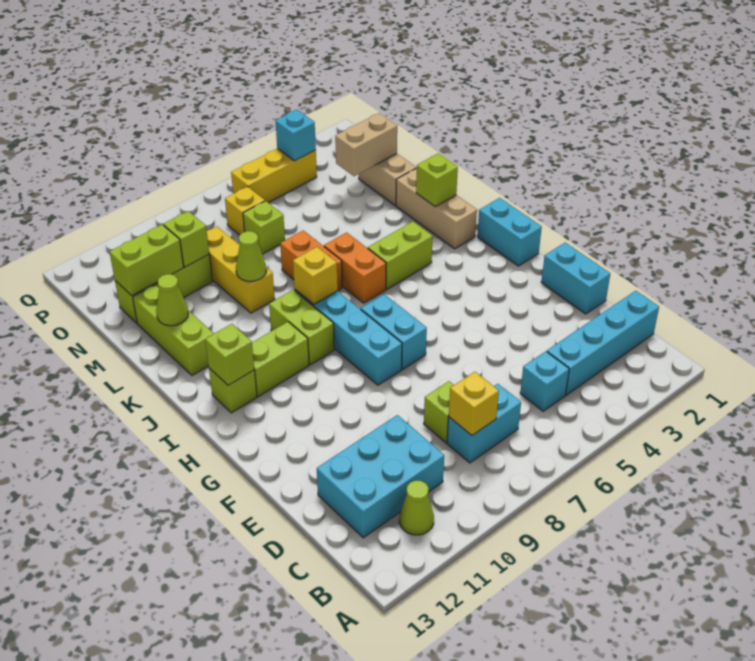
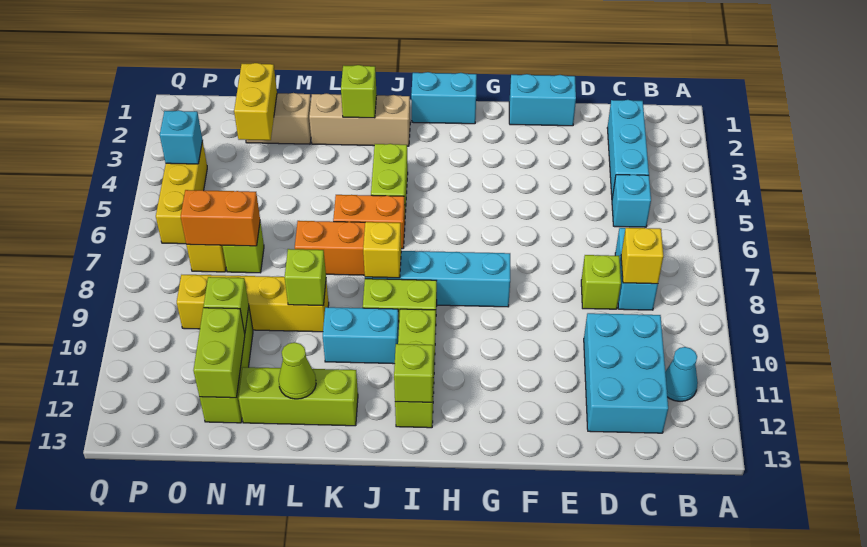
lime cone B11 level 1 -> cyan cone B11 level 1
cyan brick C1:C4 level 1 -> cyan brick C2:C4 level 1
cyan brick G7:H7 level 1 -> cyan brick J10:K10 level 1
yellow brick L9:N9 level 1 -> yellow brick L9:O9 level 1
lime cone L9 level 2 -> lime brick L9 level 2
tan brick N2:N3 level 2 -> yellow brick N2:N3 level 2
none -> orange brick N7:O7 level 2

